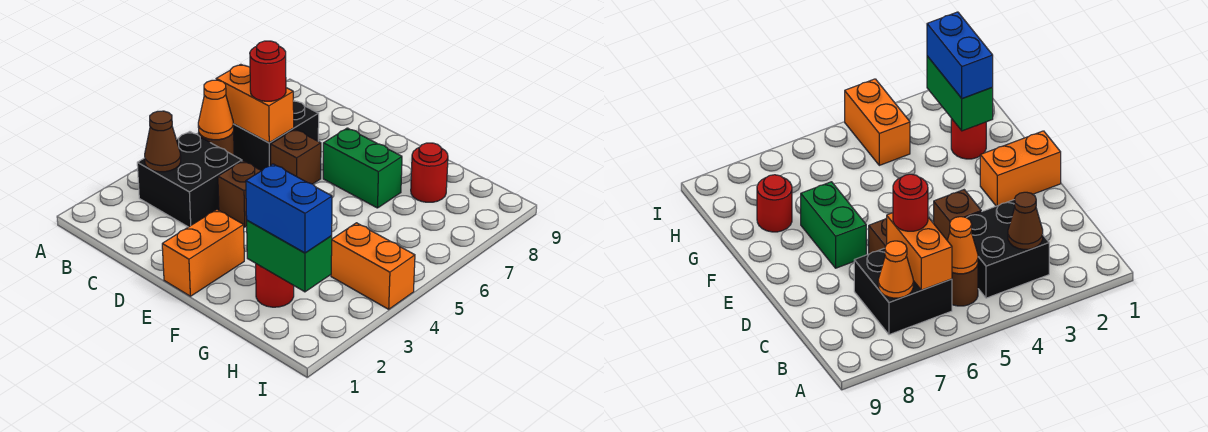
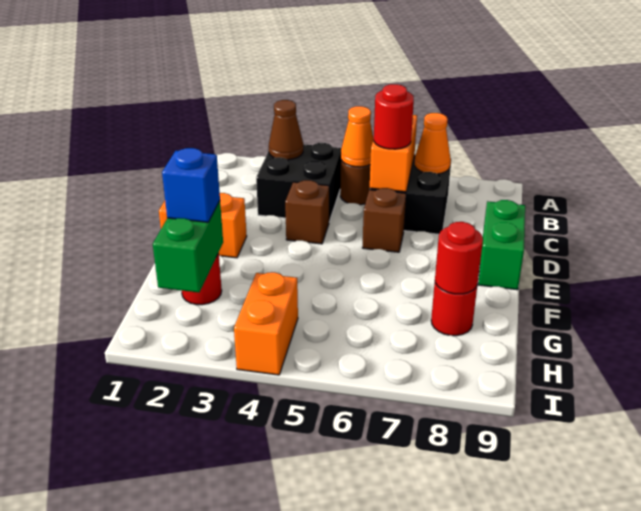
green brick E7:F7 level 1 -> green brick D9:E9 level 1
blue brick G2:H2 level 3 -> blue brick G2 level 3
none -> red round brick G8 level 2

